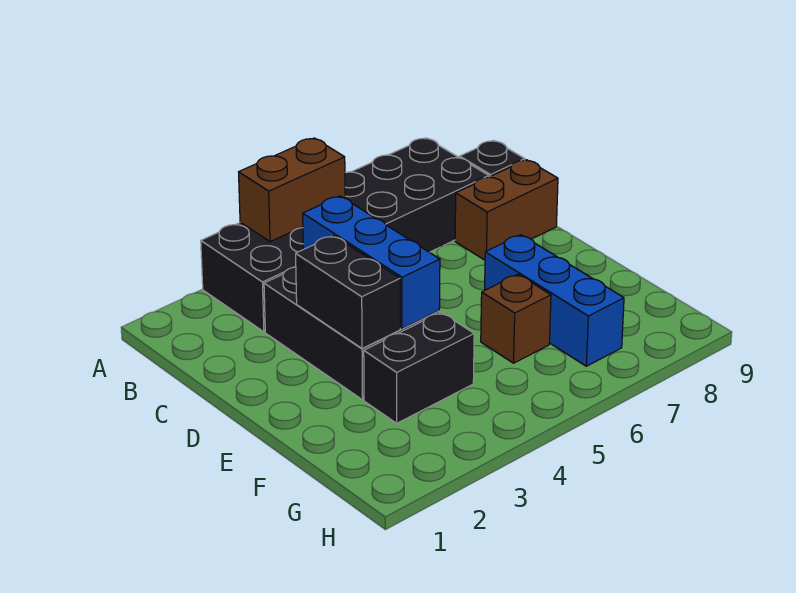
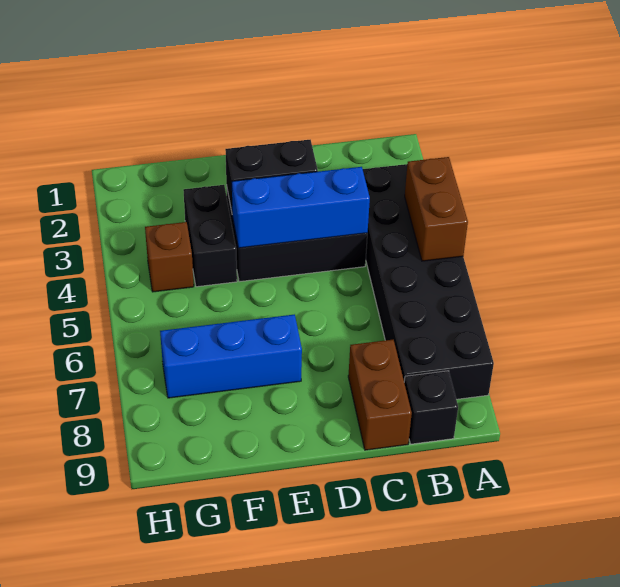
brown brick F6 level 1 -> brown brick G4 level 1

